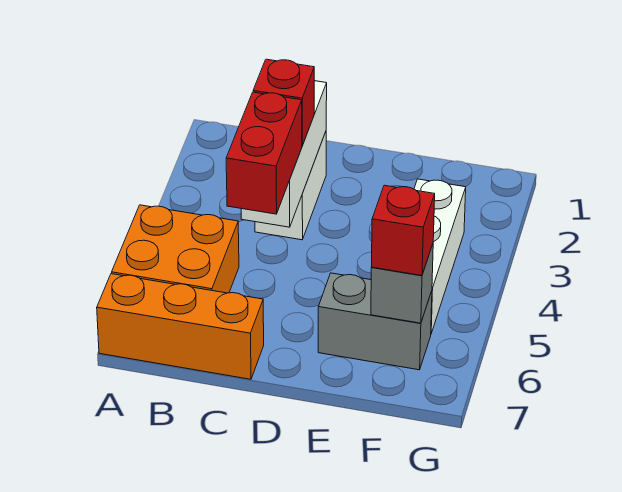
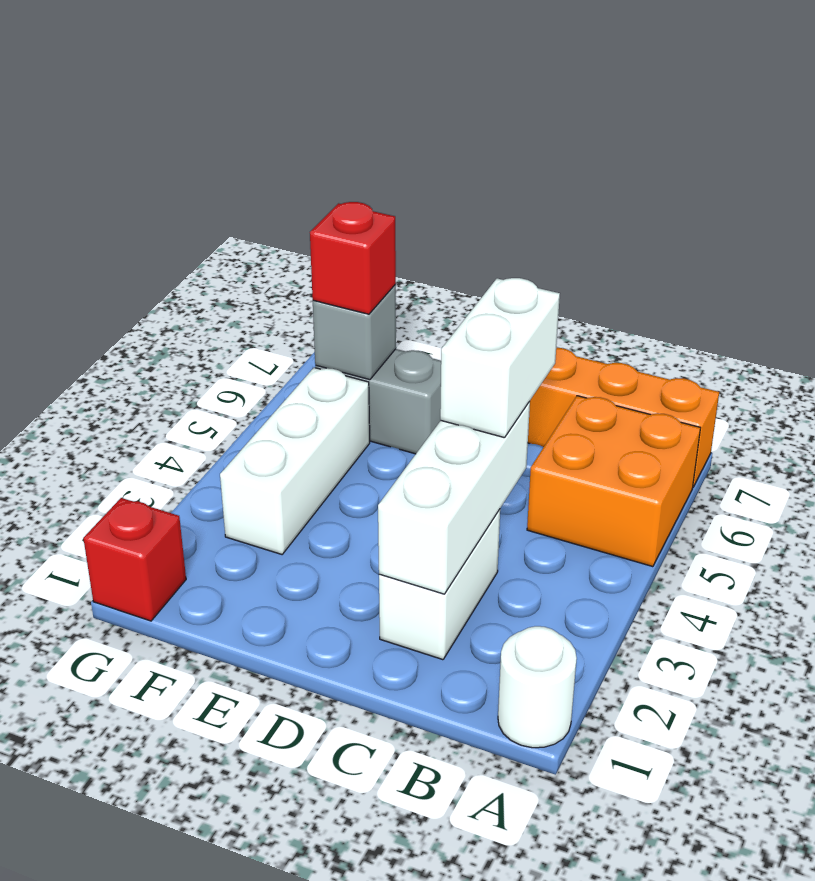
none -> white round brick A1 level 1
red brick C3 level 3 -> red brick G1 level 1
red brick C4:C5 level 3 -> white brick C4:C5 level 3

